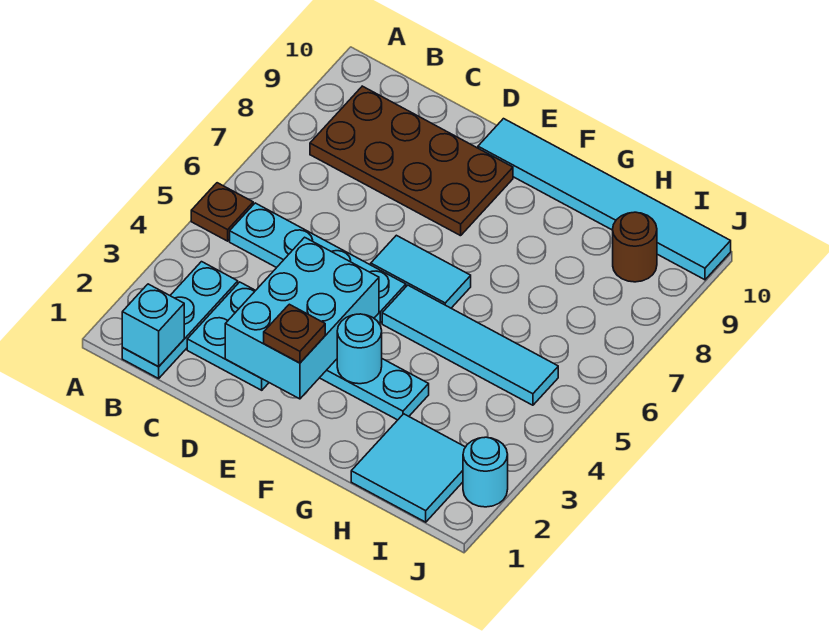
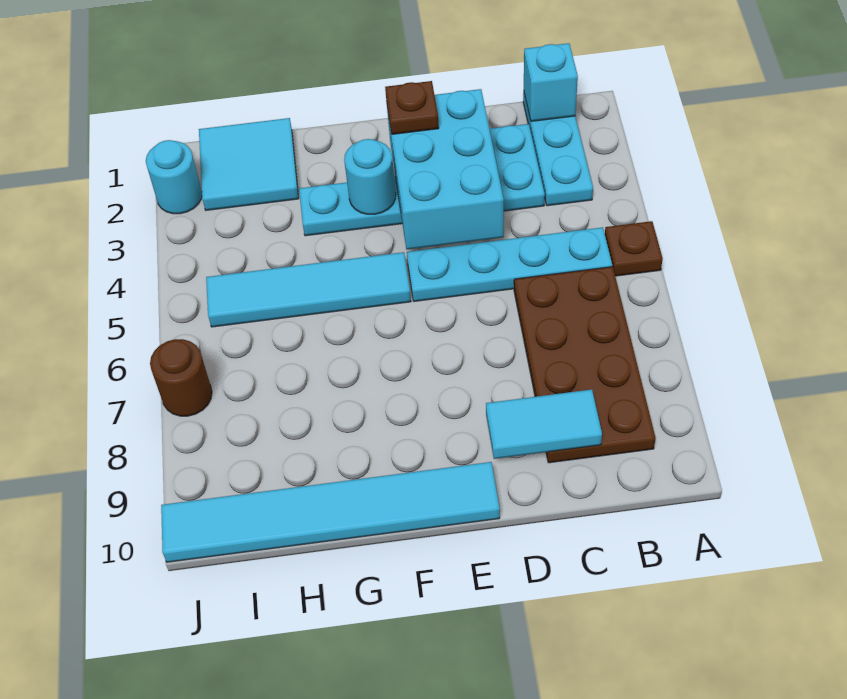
brown plate B8:E9 level 1 -> brown plate B6:C9 level 1
cyan tile E6:F6 level 1 -> cyan tile C9:D9 level 2
brown round brick I9 level 1 -> brown round brick J7 level 1

